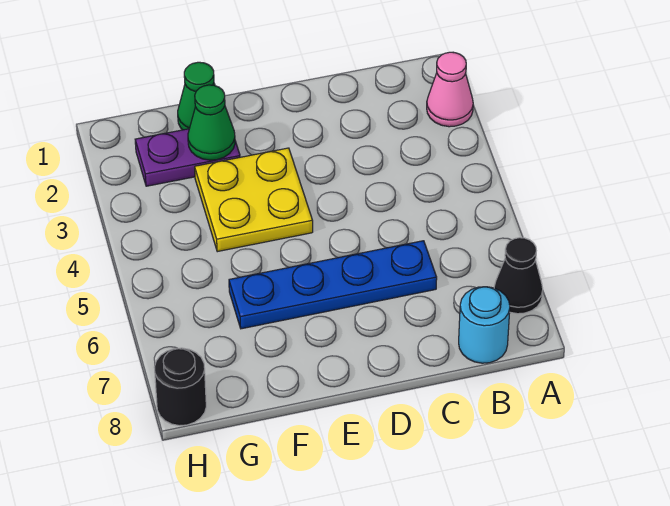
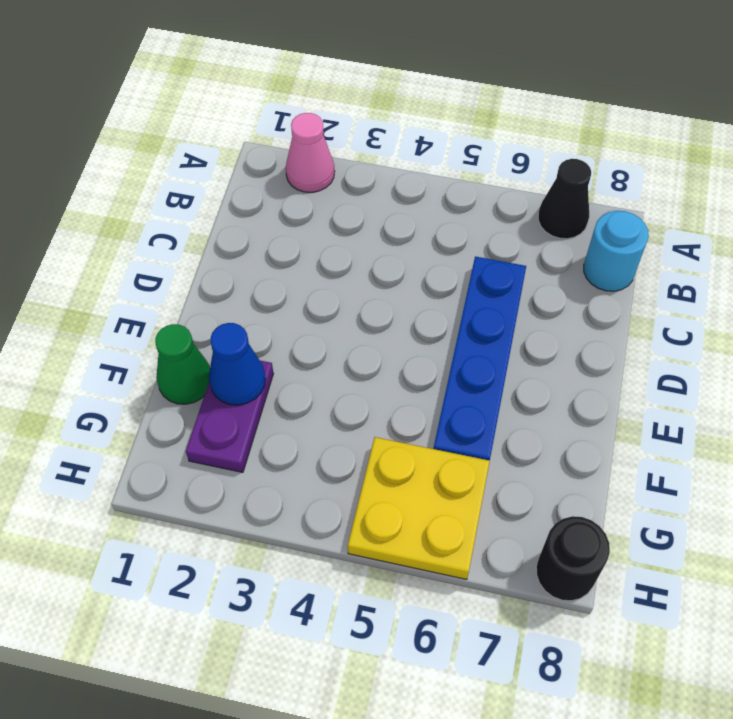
yellow plate E3:F4 level 1 -> yellow plate G5:H6 level 1
green cone F2 level 2 -> blue cone F2 level 2

